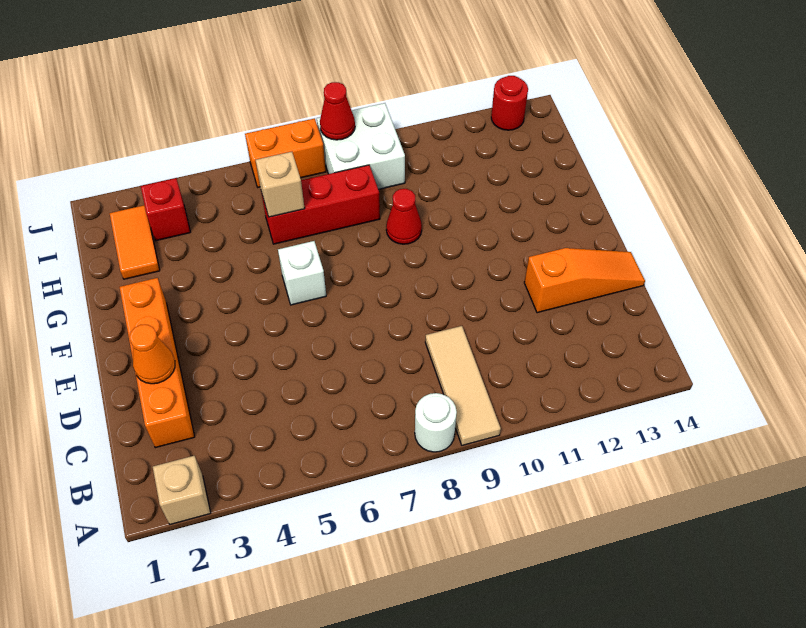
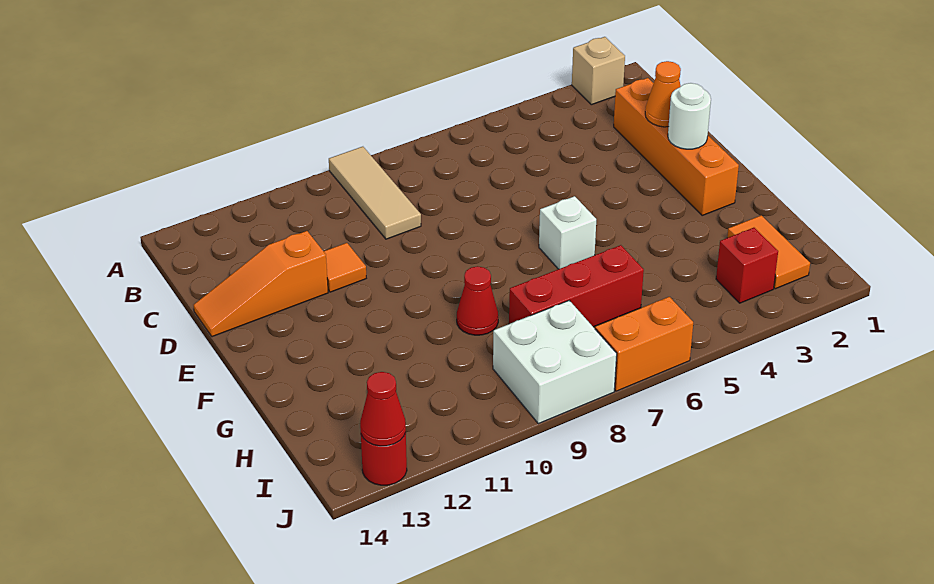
white round brick A8 level 1 -> white round brick E2 level 2
none -> orange tile D11 level 1
tan brick H6 level 2 -> none
red cone J8 level 2 -> red cone J13 level 2

